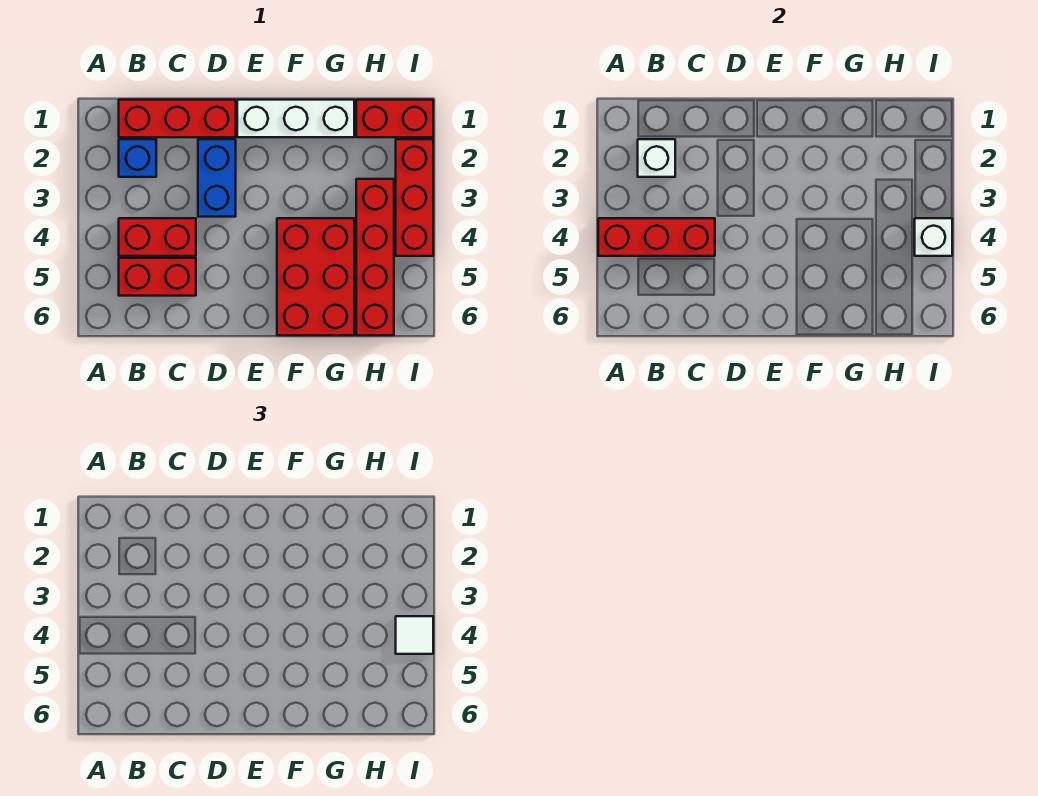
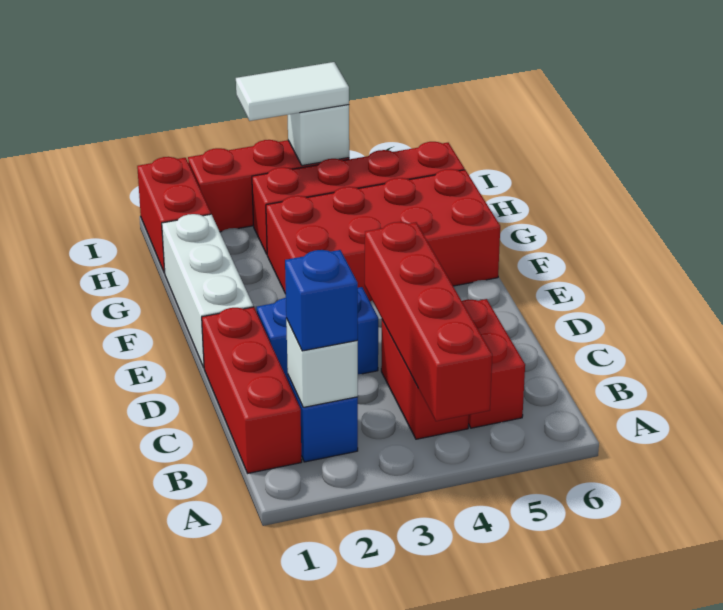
red brick A4:C4 level 2 -> red brick A4:D4 level 2
none -> blue brick B2 level 3
red brick F4:G6 level 1 -> red brick F3:G6 level 1
white tile I4 level 3 -> white tile I3:I4 level 3

